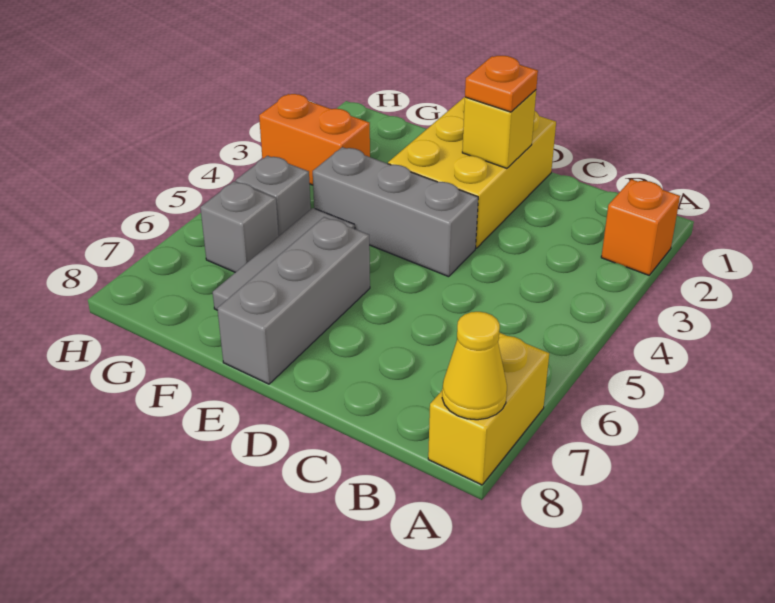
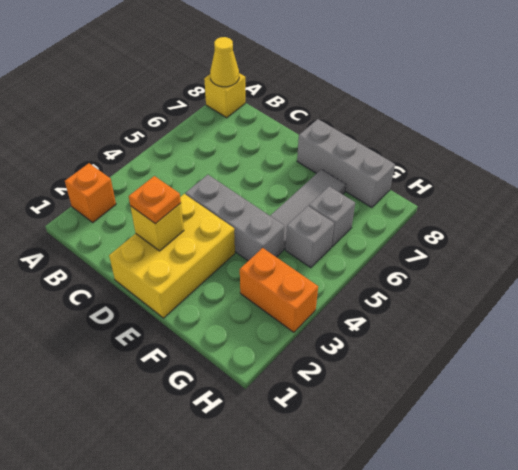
yellow brick A7:A8 level 1 -> yellow brick A8 level 1
grey brick E6:E8 level 1 -> grey brick E8:G8 level 1

